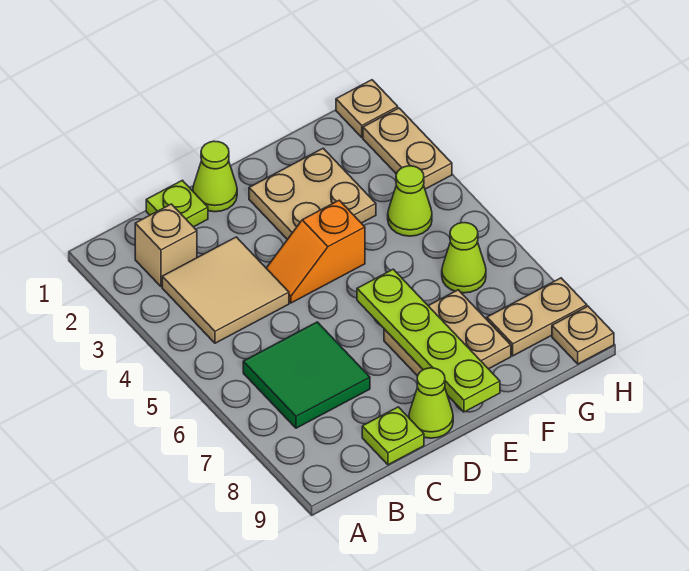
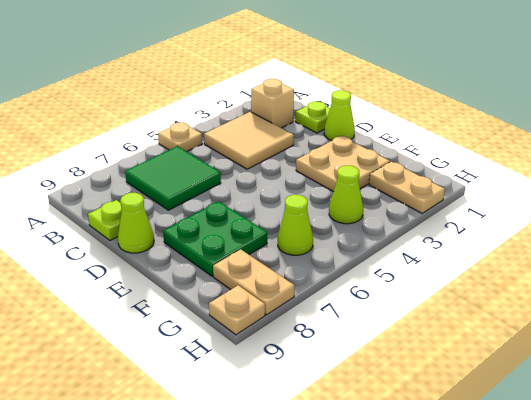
orange slope D4:E4 level 1 top E -> none
lime plate E6:E9 level 2 -> none
tan plate E7:F8 level 1 -> green plate E7:F8 level 1
tan plate H1 level 1 -> tan plate A5 level 1
tan plate H2:H3 level 1 -> tan plate G2:H2 level 1

